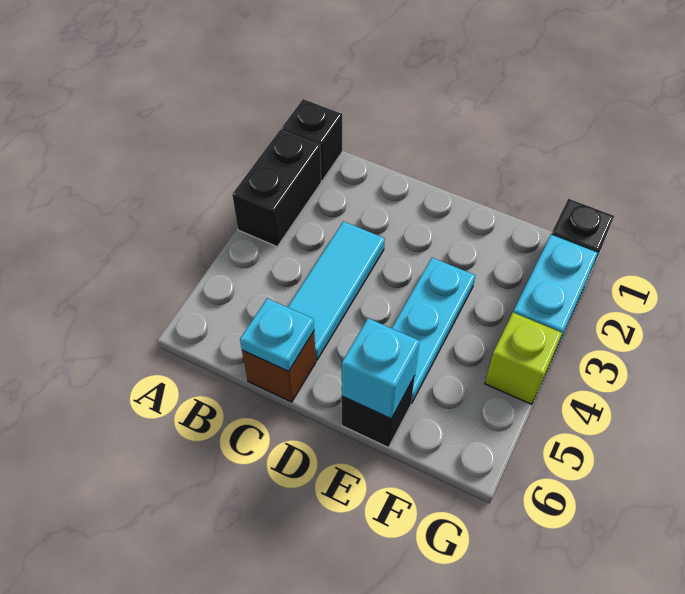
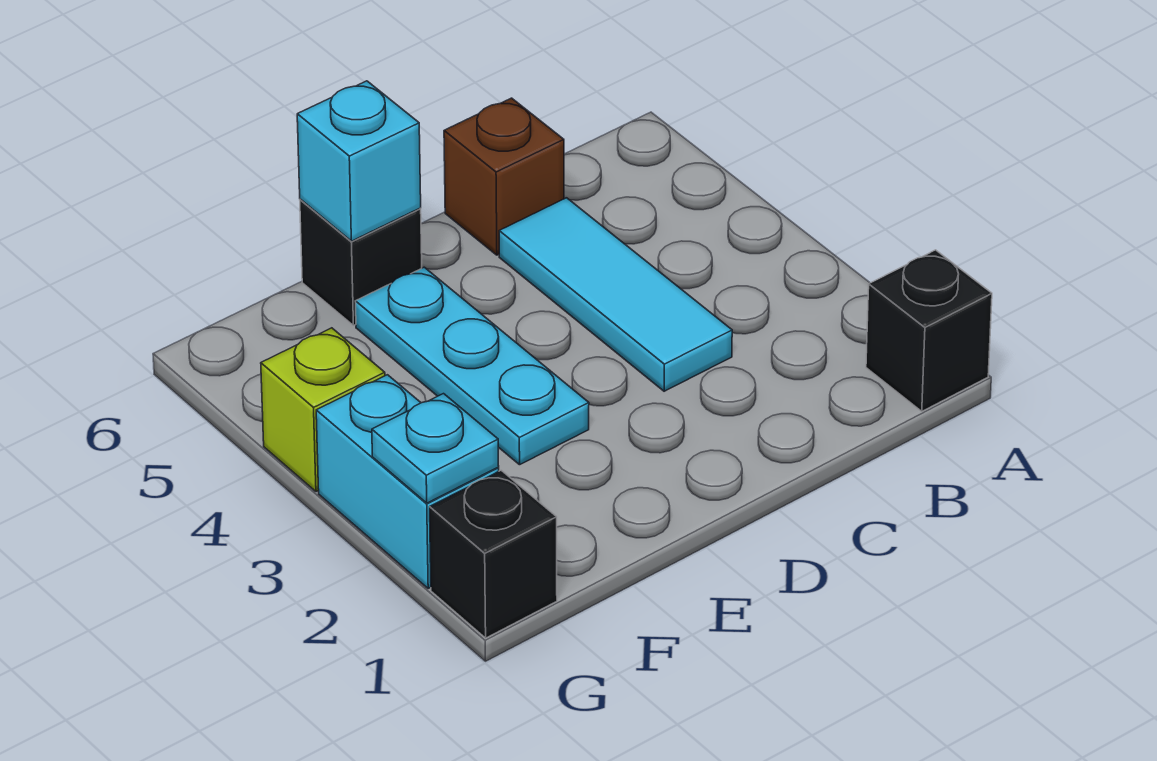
black brick A2:A3 level 1 -> none
cyan plate C6 level 2 -> cyan plate G2 level 2

